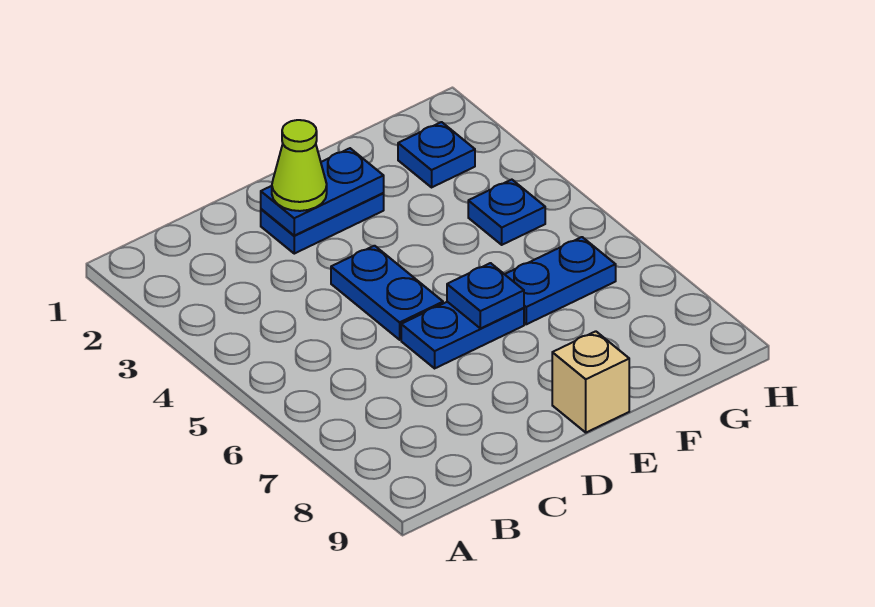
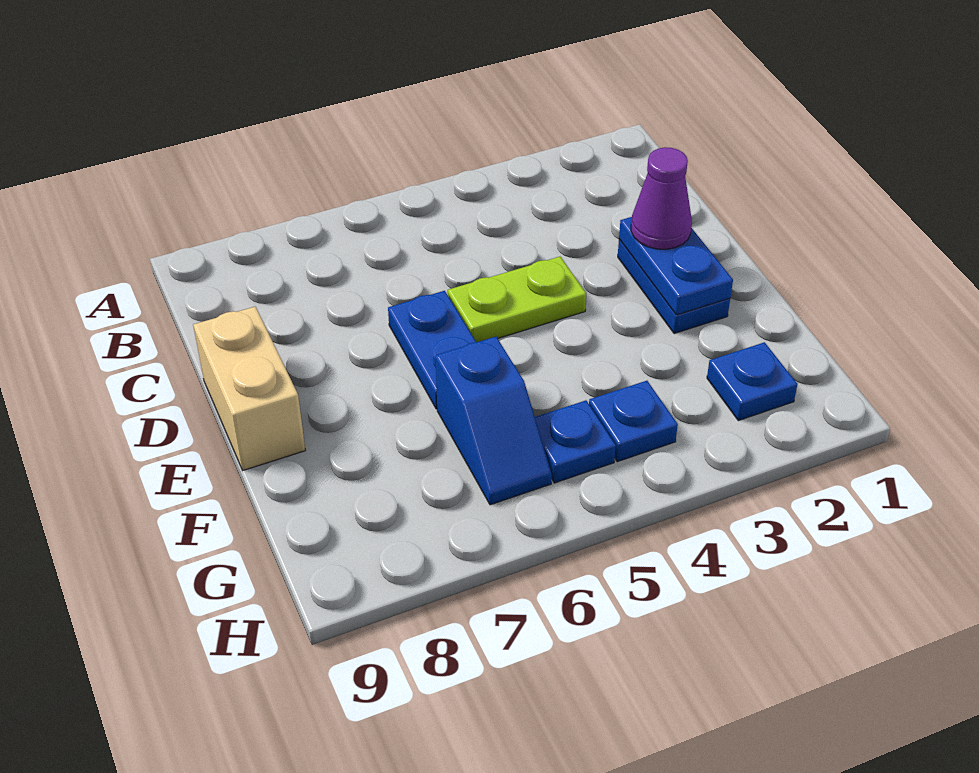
lime cone D2 level 3 -> purple cone D2 level 3
blue plate D4:D5 level 1 -> lime plate D4:D5 level 1
blue plate E6 level 2 -> blue plate G5 level 1
tan brick E9 level 1 -> tan brick D9:E9 level 1
blue plate F6:G6 level 1 -> blue slope F6:G6 level 1 top F

